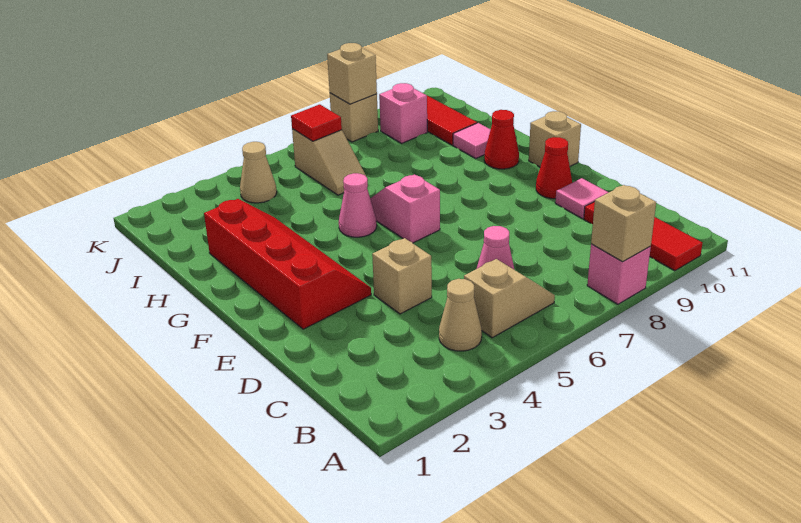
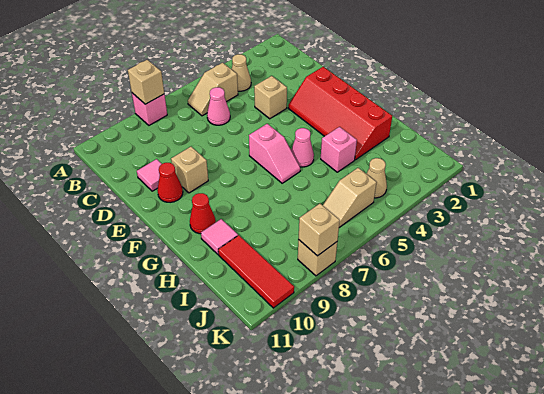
red tile A10:C10 level 1 -> none
tan brick F11 level 1 -> tan brick E9 level 1
tan slope I6:J6 level 1 top J -> tan slope J5:J6 level 1 top 5
red tile J6 level 2 -> none
pink brick J9 level 1 -> pink brick H4 level 1

